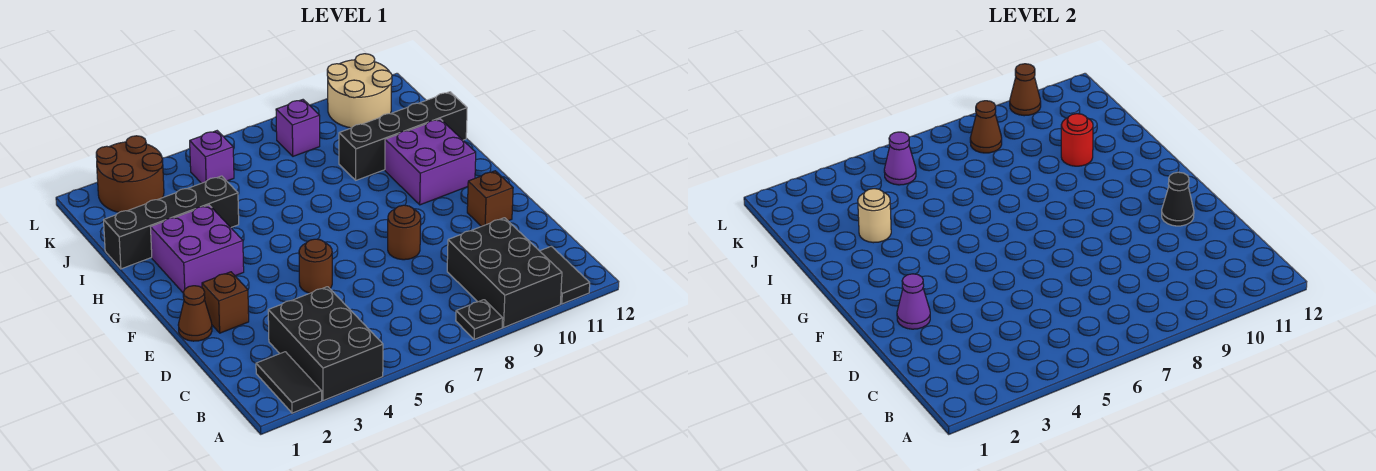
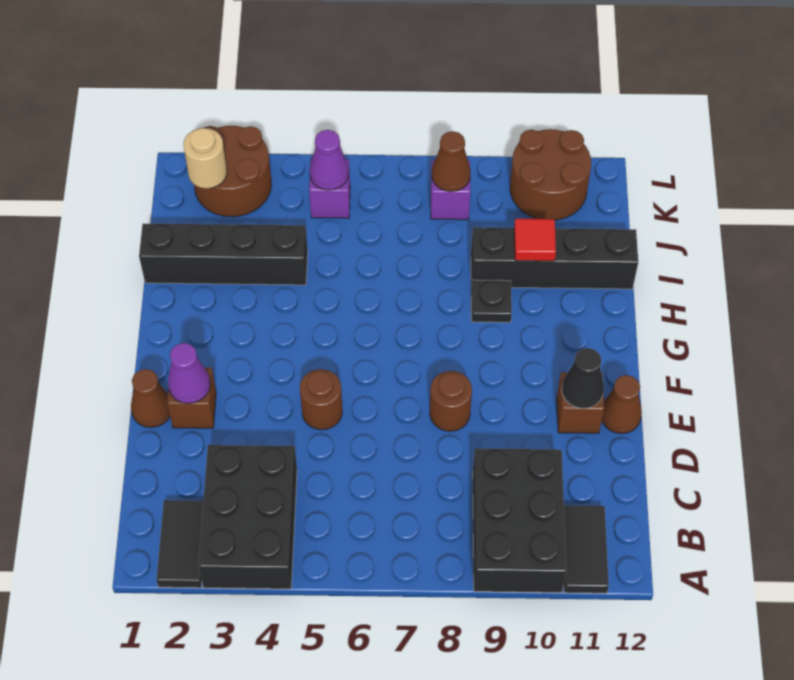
black plate A8 level 1 -> black plate H9 level 1
purple brick G2:H3 level 1 -> none
purple brick G10:H11 level 1 -> none
tan round brick I3 level 2 -> tan round brick K2 level 2
red round brick I10 level 2 -> red tile I10 level 2
tan round brick K10:L11 level 1 -> brown round brick K10:L11 level 1
brown cone L10 level 2 -> brown cone E12 level 1

